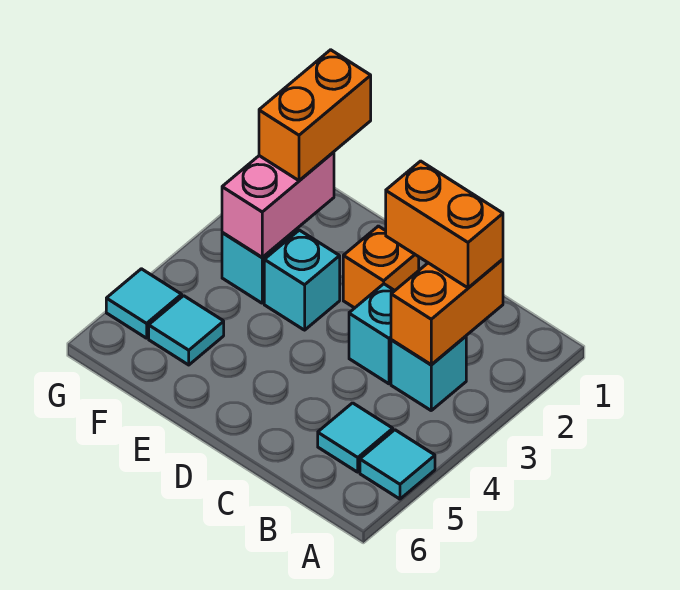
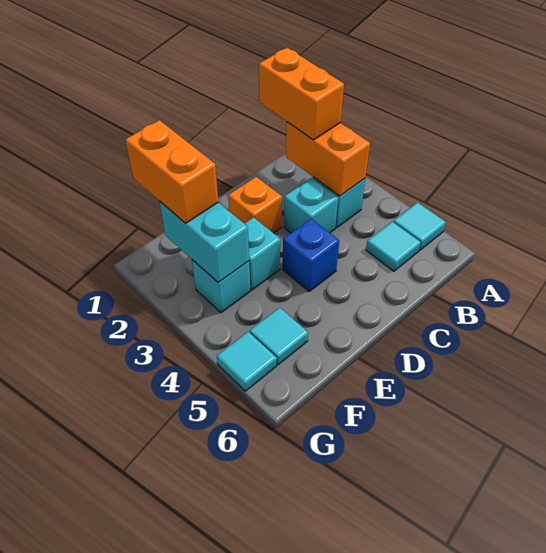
orange brick B2:C2 level 3 -> orange brick B1:B2 level 3
none -> blue brick D4 level 1
pink brick F2:F3 level 2 -> cyan brick F2:F3 level 2

